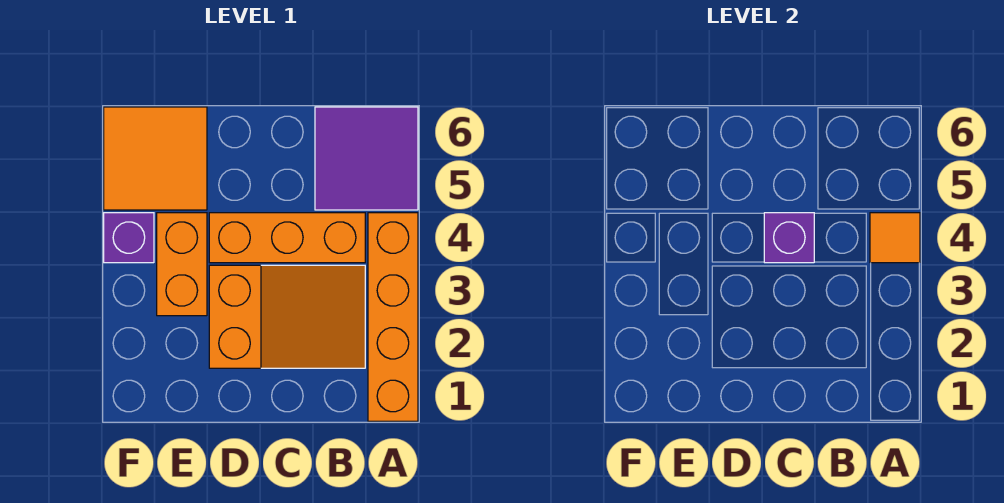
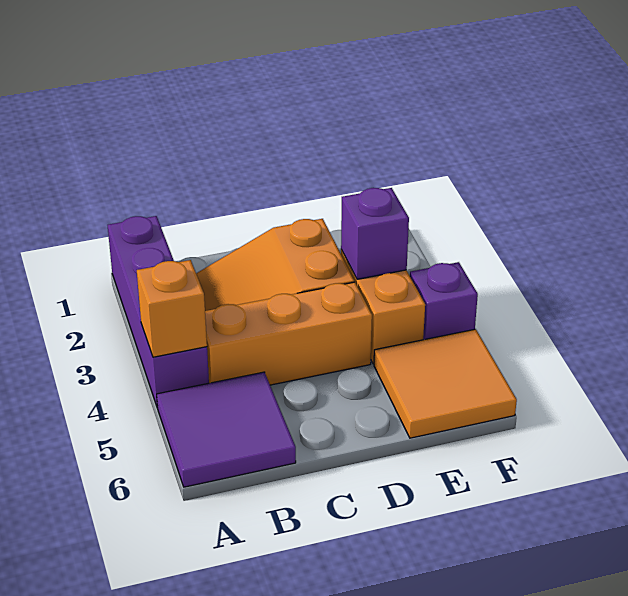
orange brick A1:A4 level 1 -> purple brick A1:A4 level 1
orange tile A4 level 2 -> orange brick A4 level 2
purple brick C4 level 2 -> purple brick E3 level 2

